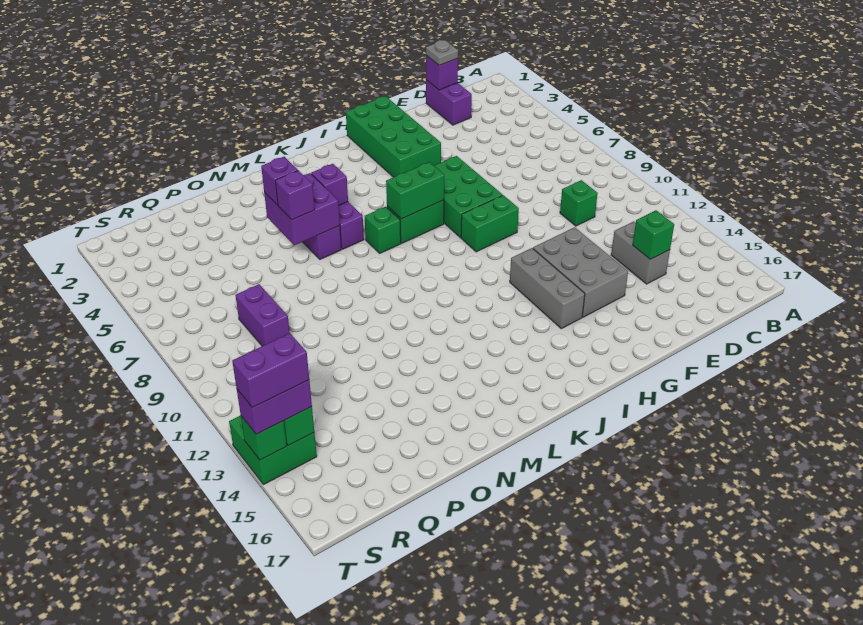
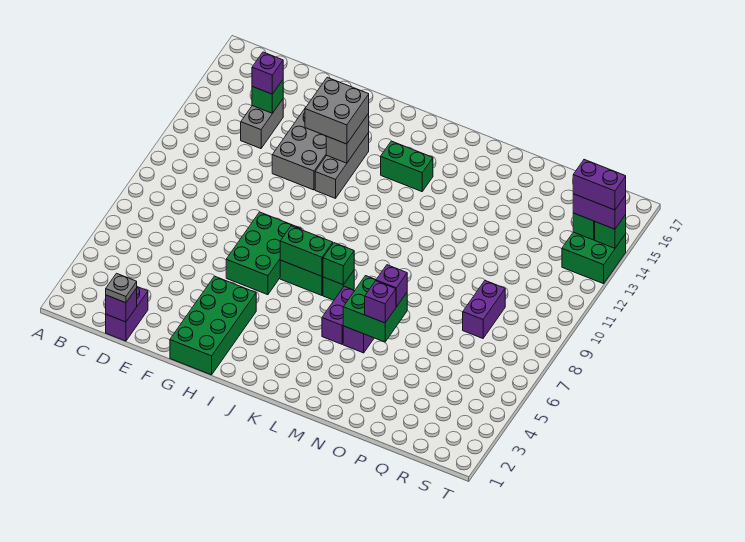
green brick D10 level 1 -> green brick K7 level 2
green brick G9:H9 level 1 -> green brick J14:K14 level 1
none -> grey brick G13:H14 level 3
none -> grey brick H13:H14 level 2
purple brick L5 level 2 -> purple brick D14 level 3
purple brick M5:N6 level 2 -> green brick M5:N6 level 2

